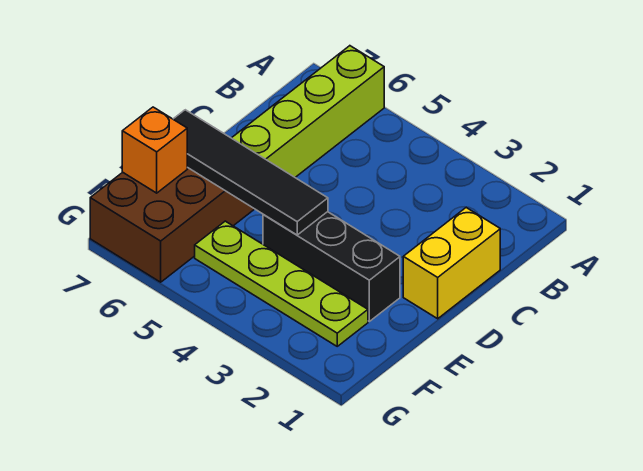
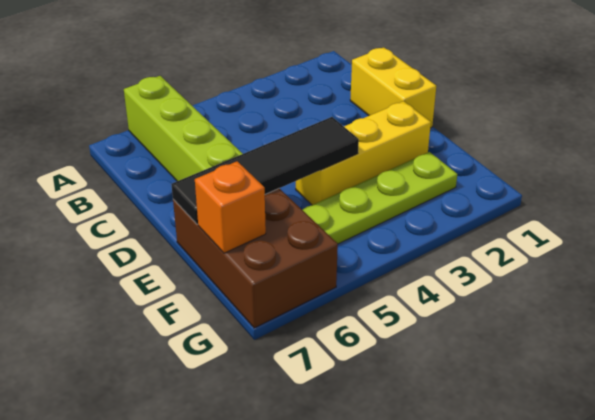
black brick E2:E4 level 1 -> yellow brick E2:E4 level 1

